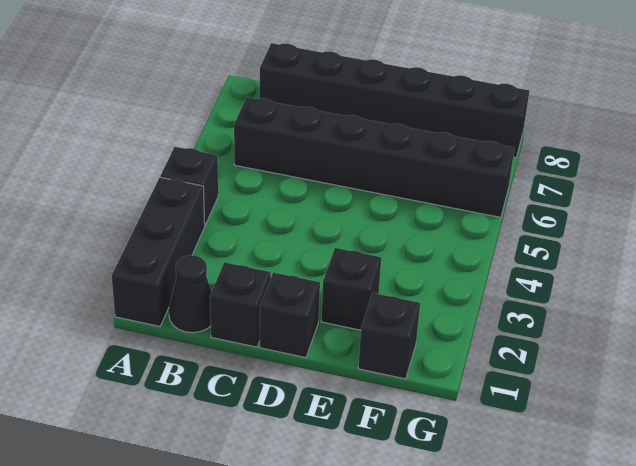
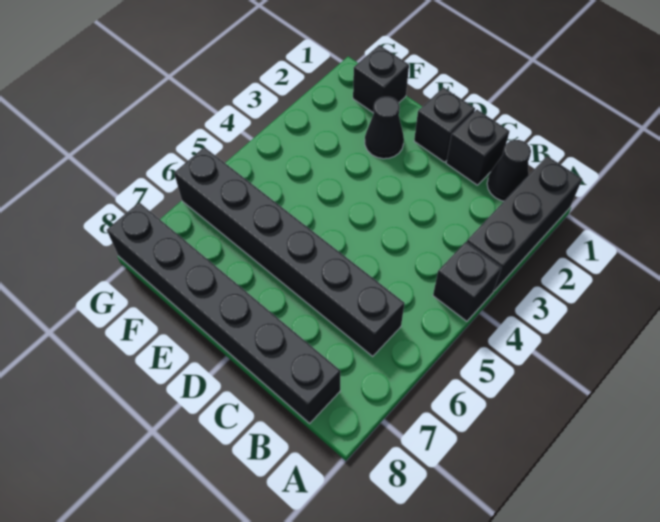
black brick E2 level 1 -> black cone E2 level 1

